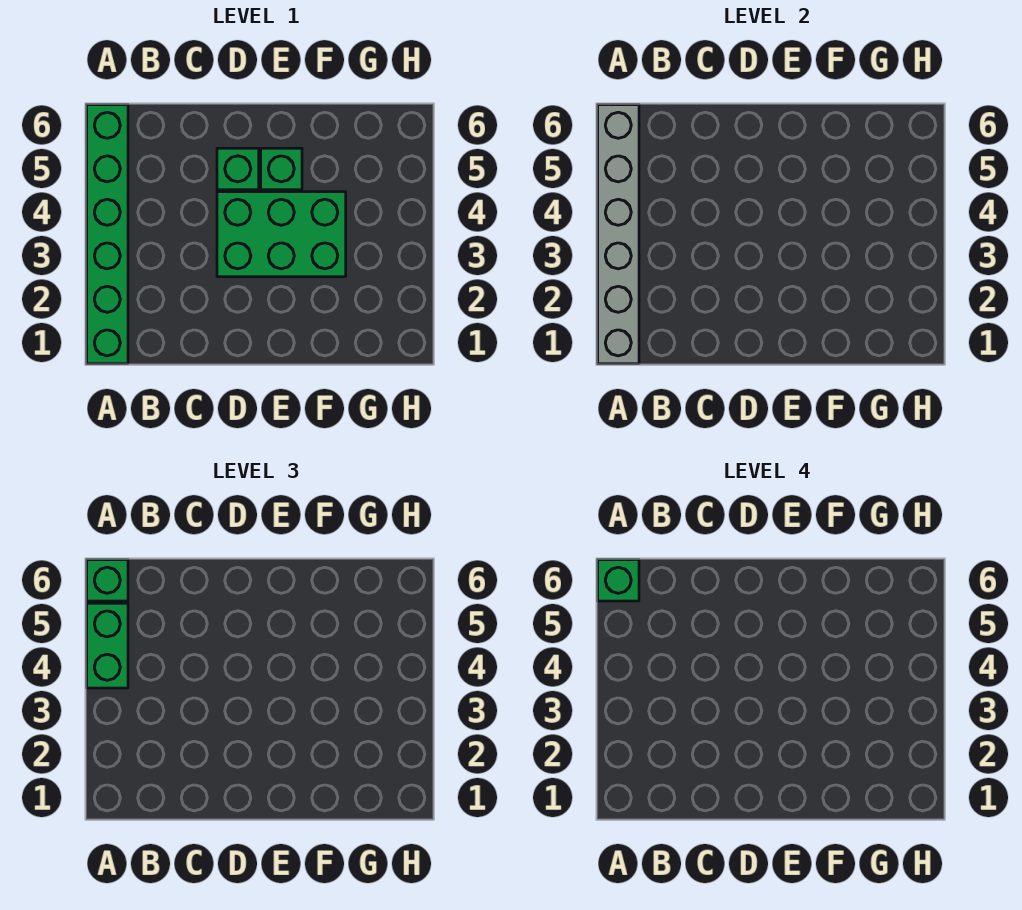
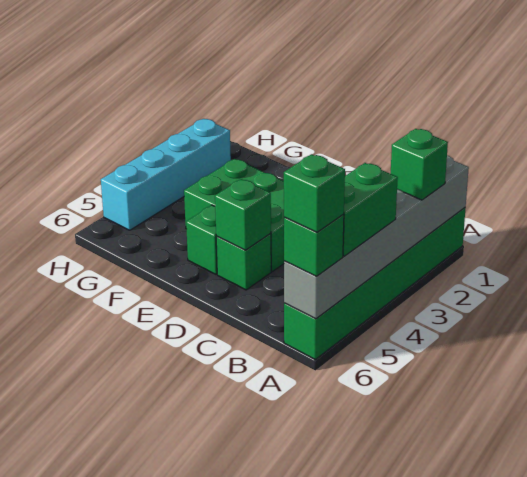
none -> green brick A2 level 3
none -> green brick D5 level 2
none -> cyan brick H2:H5 level 1

